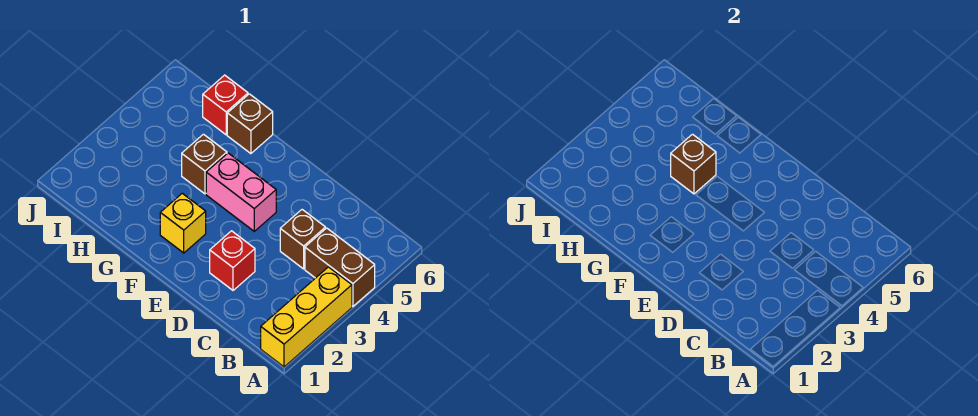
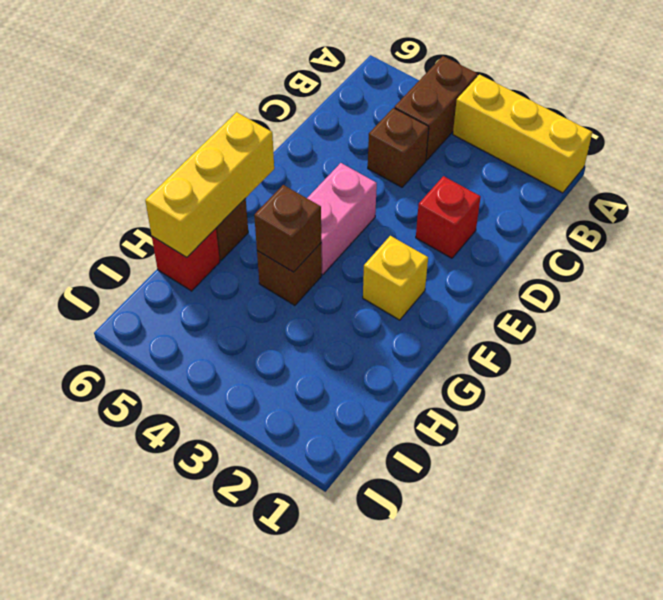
none -> yellow brick F6:H6 level 2

